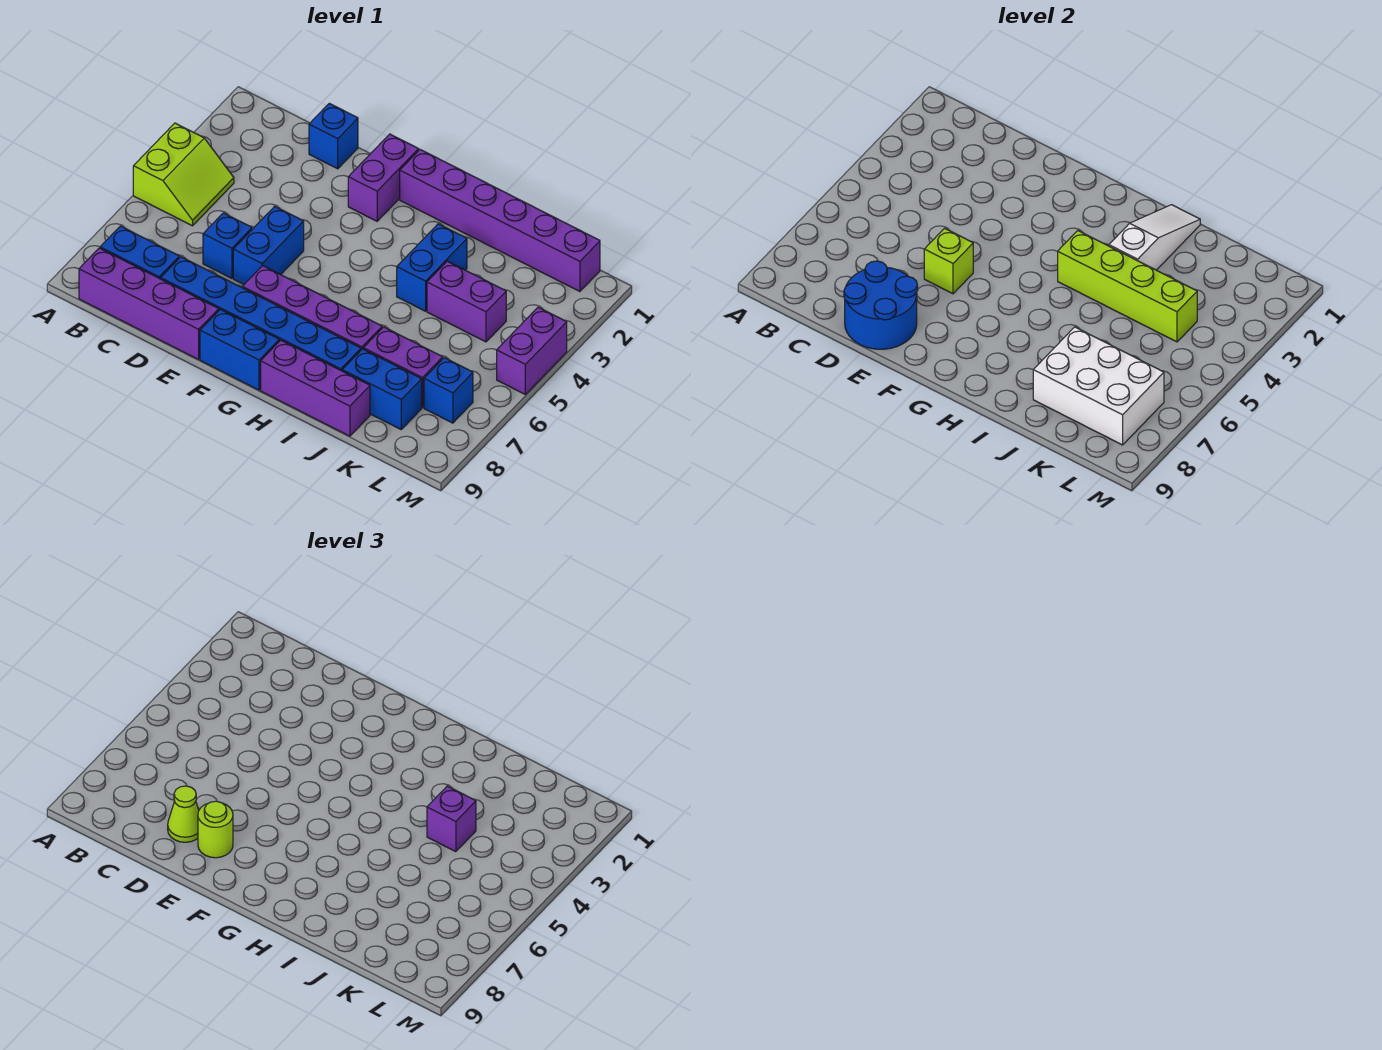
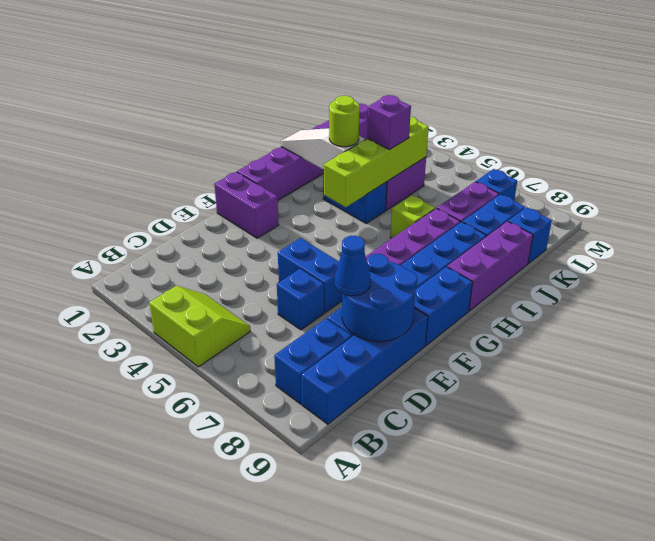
purple brick B9:E9 level 1 -> blue brick B9:E9 level 1
blue brick D1 level 1 -> blue brick K9 level 1
lime cone D8 level 3 -> blue cone D8 level 3
lime brick E6 level 2 -> lime brick I6 level 1
lime round brick E8 level 3 -> lime round brick I3 level 3
white brick J7:L8 level 2 -> none
purple brick M4:M5 level 1 -> none

